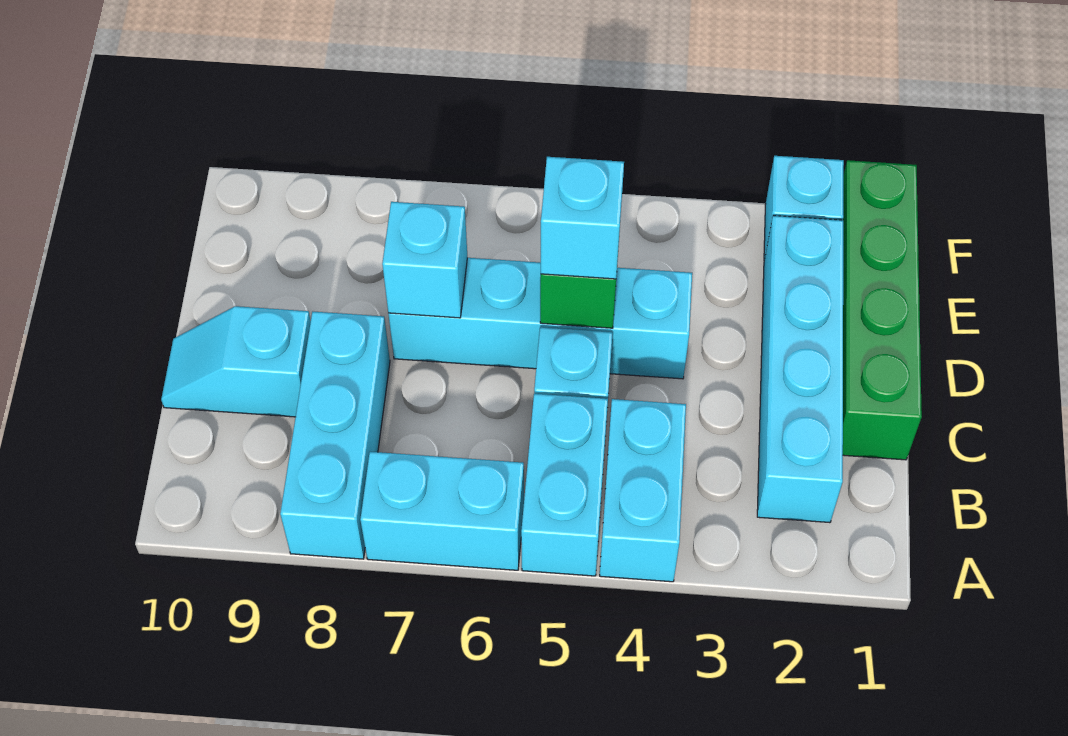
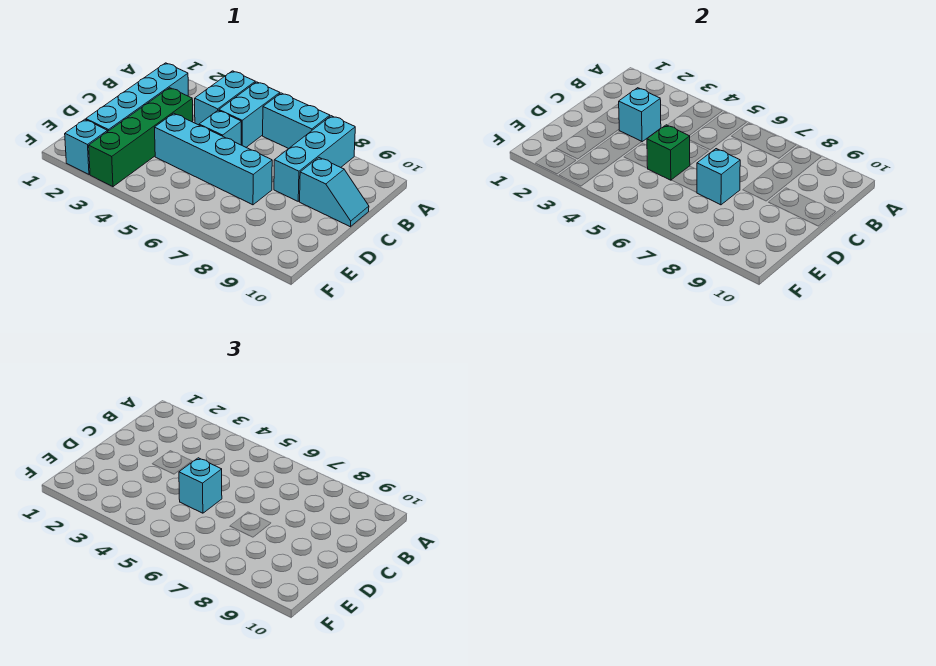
green brick C1:F1 level 1 -> green brick C3:F3 level 1
none -> cyan brick C3 level 2

